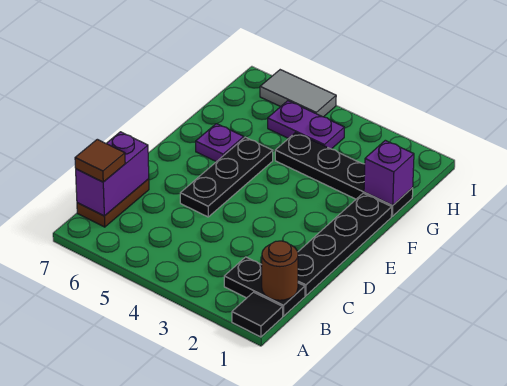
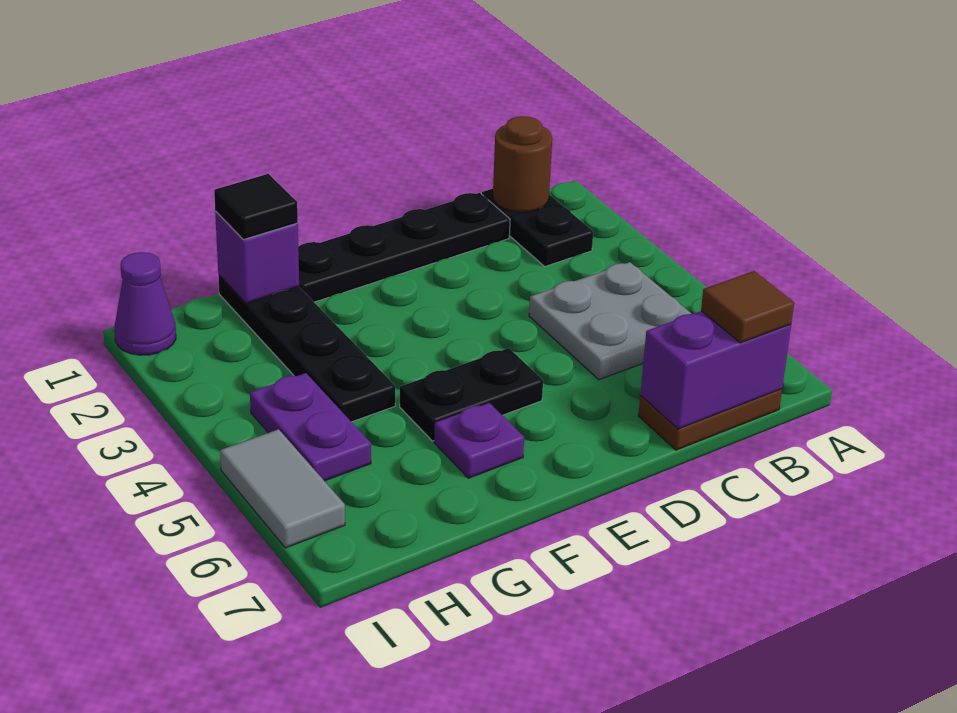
black tile A1 level 1 -> black tile G1 level 3
none -> grey plate B4:C5 level 1
black plate D5:F5 level 1 -> black plate E5:F5 level 1
none -> purple cone I1 level 1

